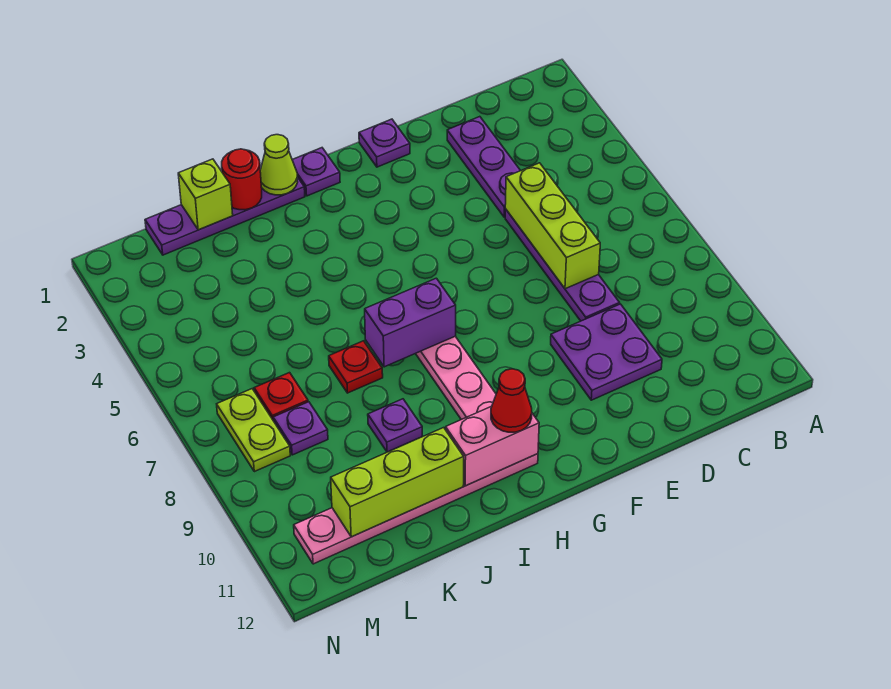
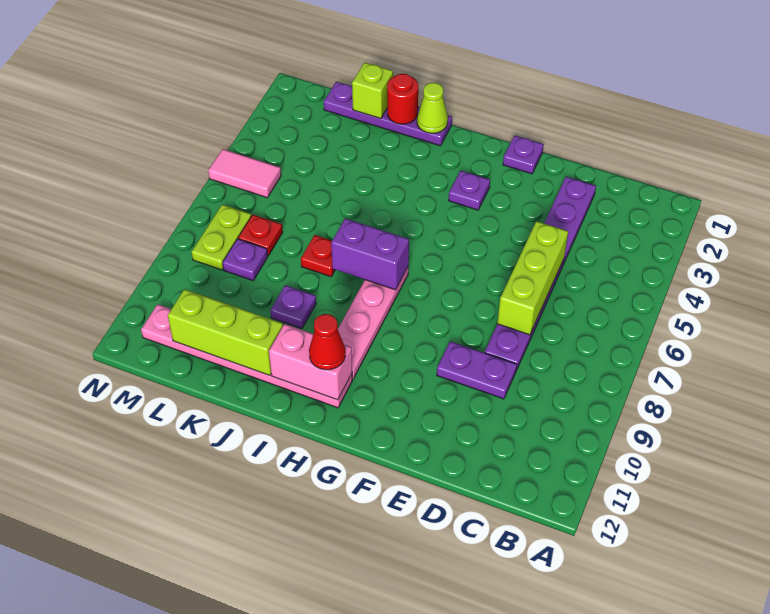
purple plate D9:E10 level 1 -> purple plate D9:E9 level 1
purple plate H1 level 1 -> purple plate G3 level 1
none -> pink tile M5:N5 level 1

